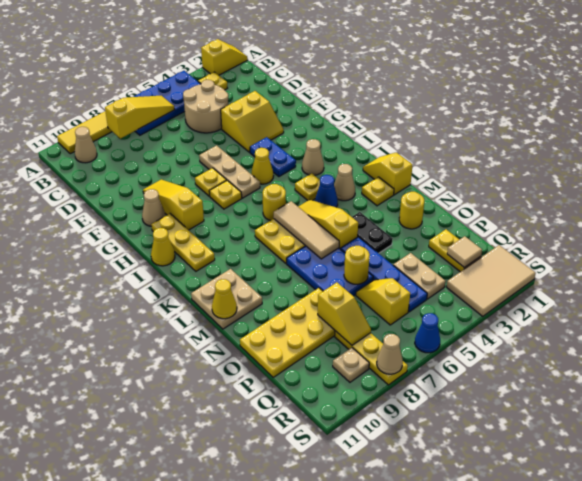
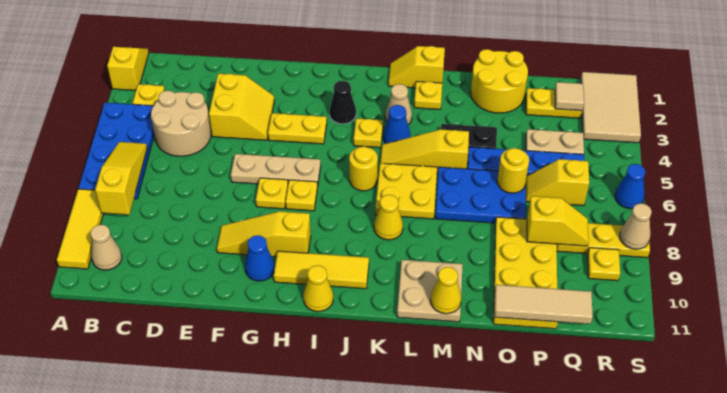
blue plate G4:H4 level 1 -> yellow plate G4:H4 level 1
tan cone G10 level 1 -> blue cone G10 level 1
yellow cone H5 level 1 -> yellow cone K8 level 1
yellow plate H10:J10 level 1 -> yellow tile H10:J10 level 1
tan cone I3 level 1 -> black cone I3 level 1
tan tile K6:M6 level 2 -> tan tile O11:Q11 level 2
yellow round brick N2 level 1 -> yellow round brick N1:O2 level 1
tan plate R9 level 1 -> yellow plate R9 level 1

